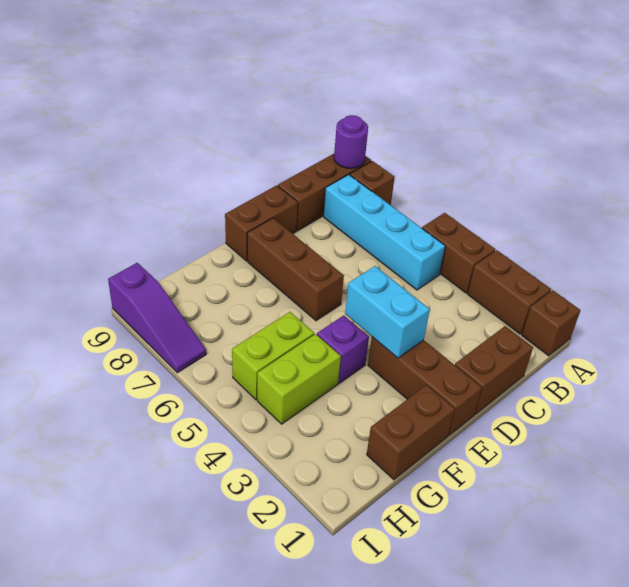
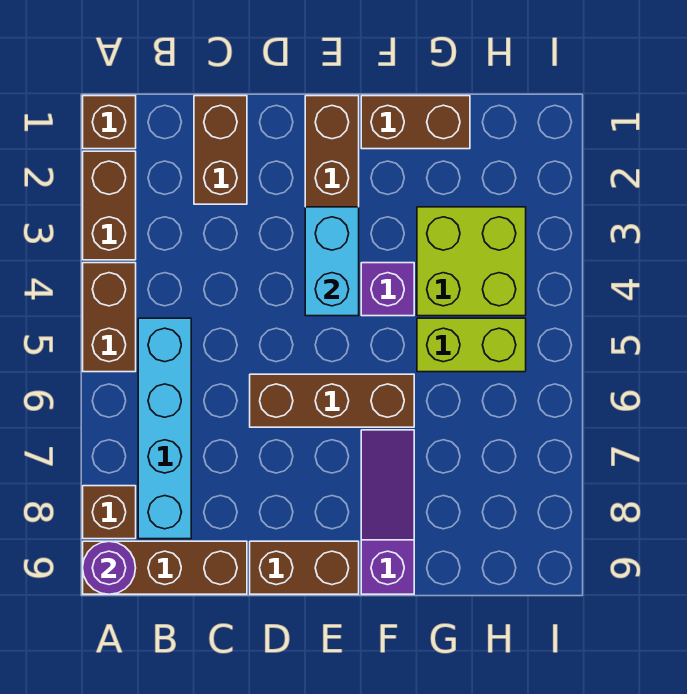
brown brick C1:D1 level 1 -> brown brick C1:C2 level 1
brown brick E6:E8 level 1 -> brown brick D6:F6 level 1
lime brick G4:H4 level 1 -> lime brick G3:H4 level 1
purple slope I7:I9 level 1 top 9 -> purple slope F7:F9 level 1 top 9

